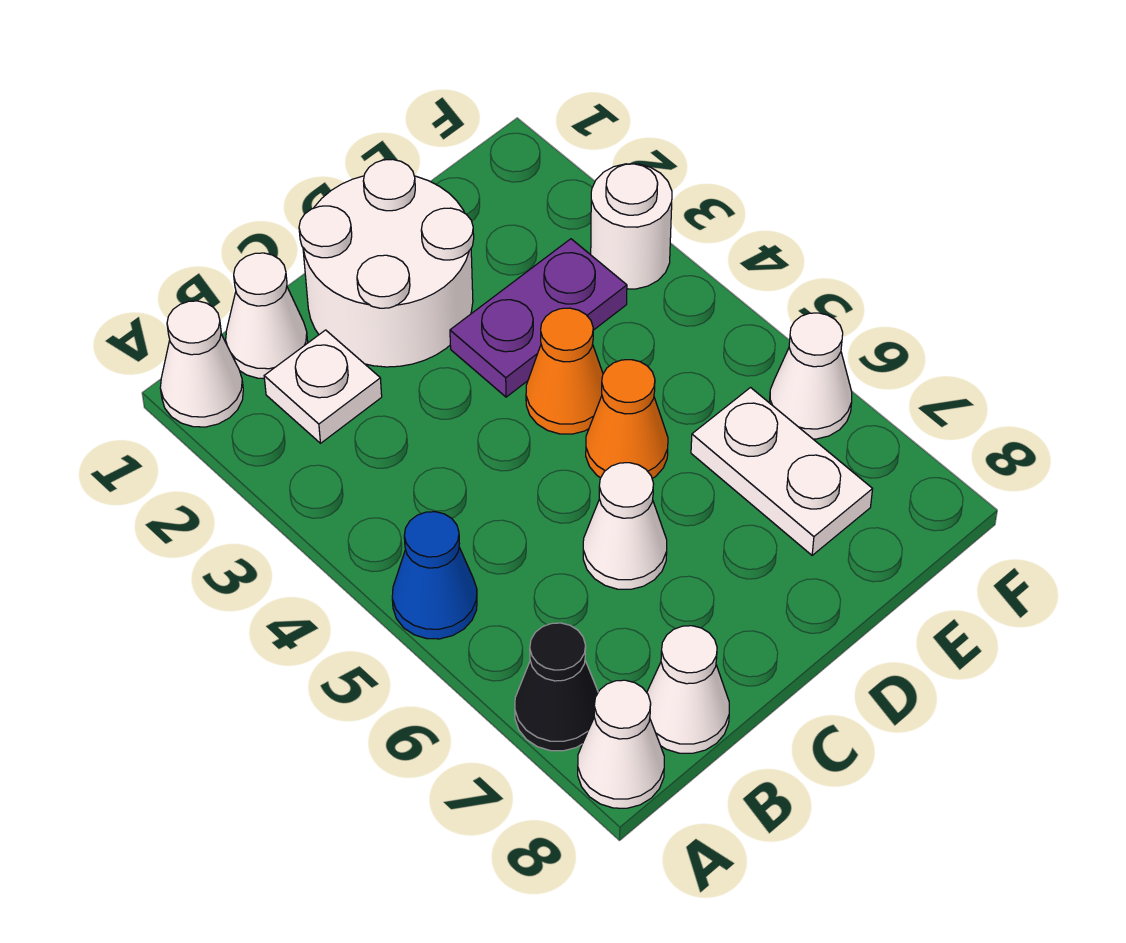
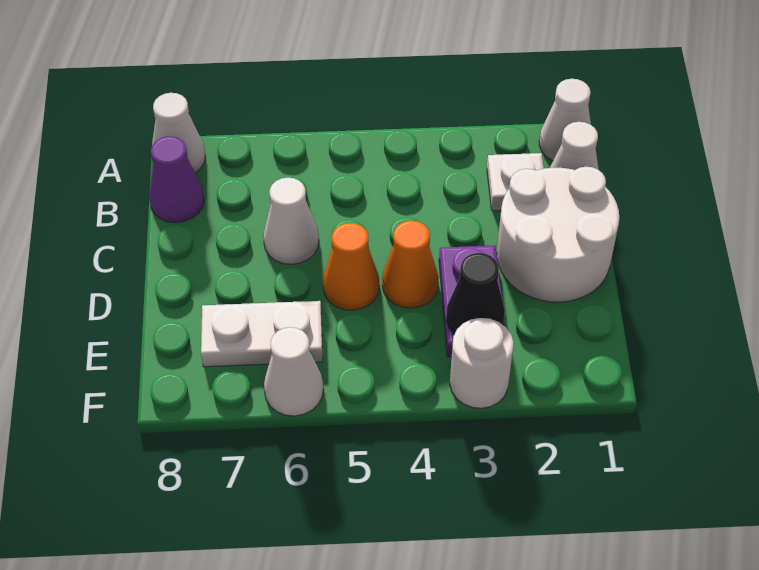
blue cone A5 level 1 -> none
black cone A7 level 1 -> black cone E3 level 2
white cone B8 level 1 -> purple cone B8 level 1

